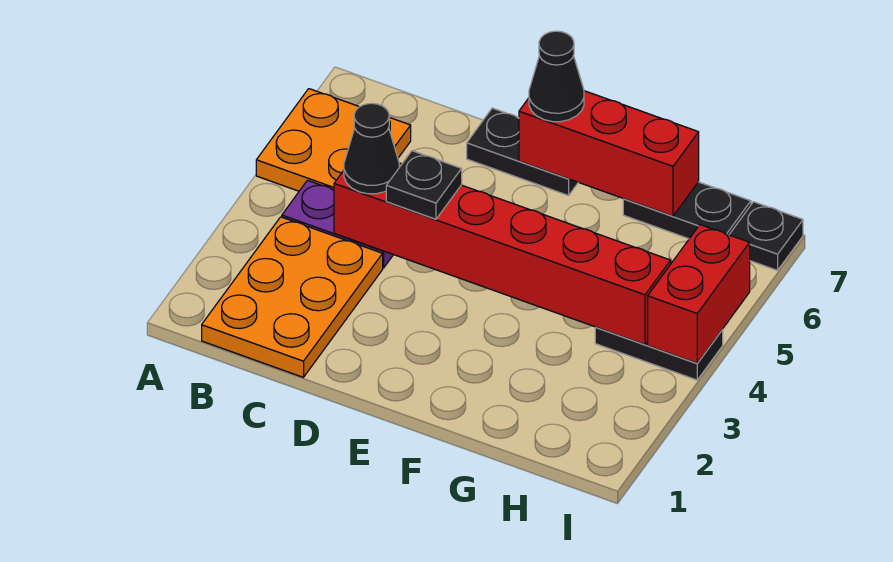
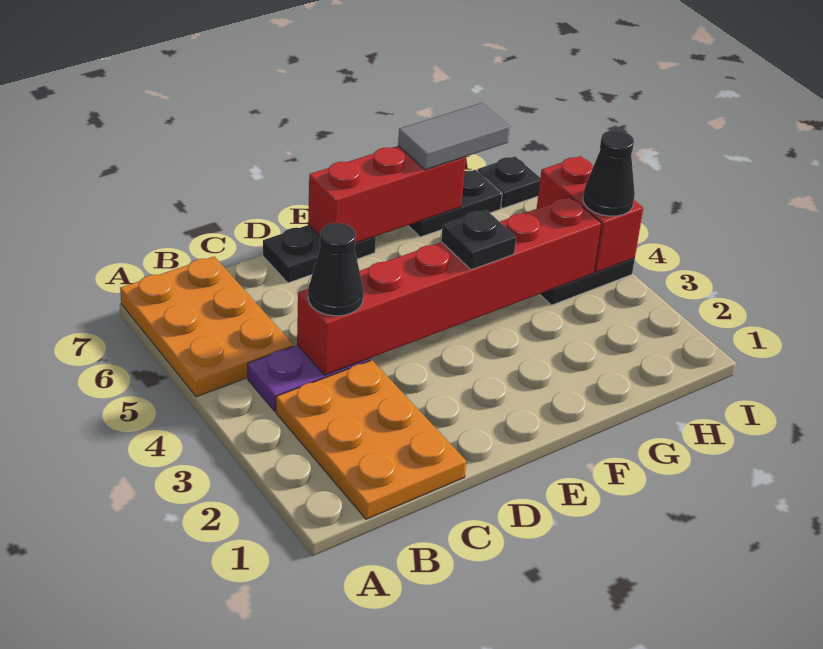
orange plate A5:B6 level 1 -> orange plate A5:B7 level 1
black plate D4 level 3 -> black plate F4 level 3
black cone E7 level 3 -> black cone I4 level 3
none -> grey tile G7:H7 level 3

